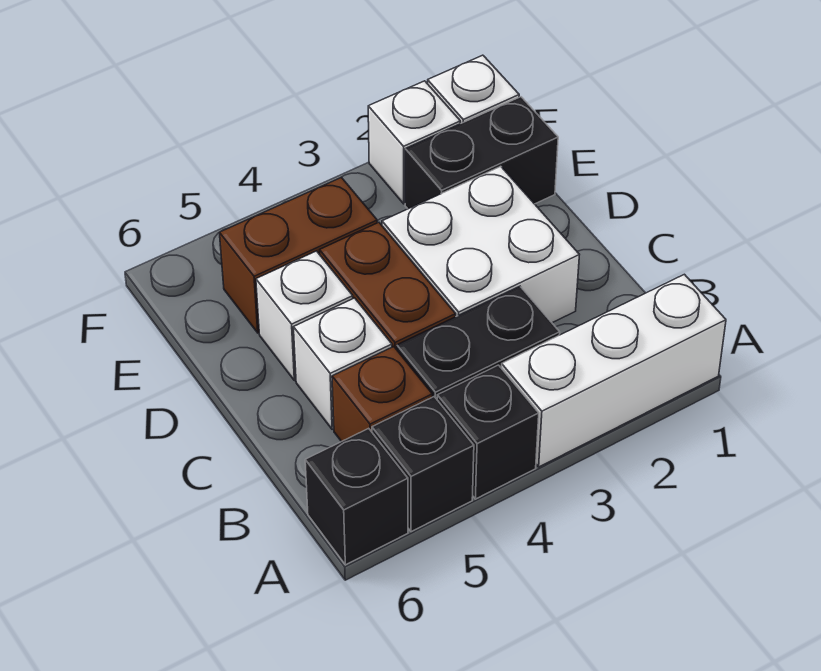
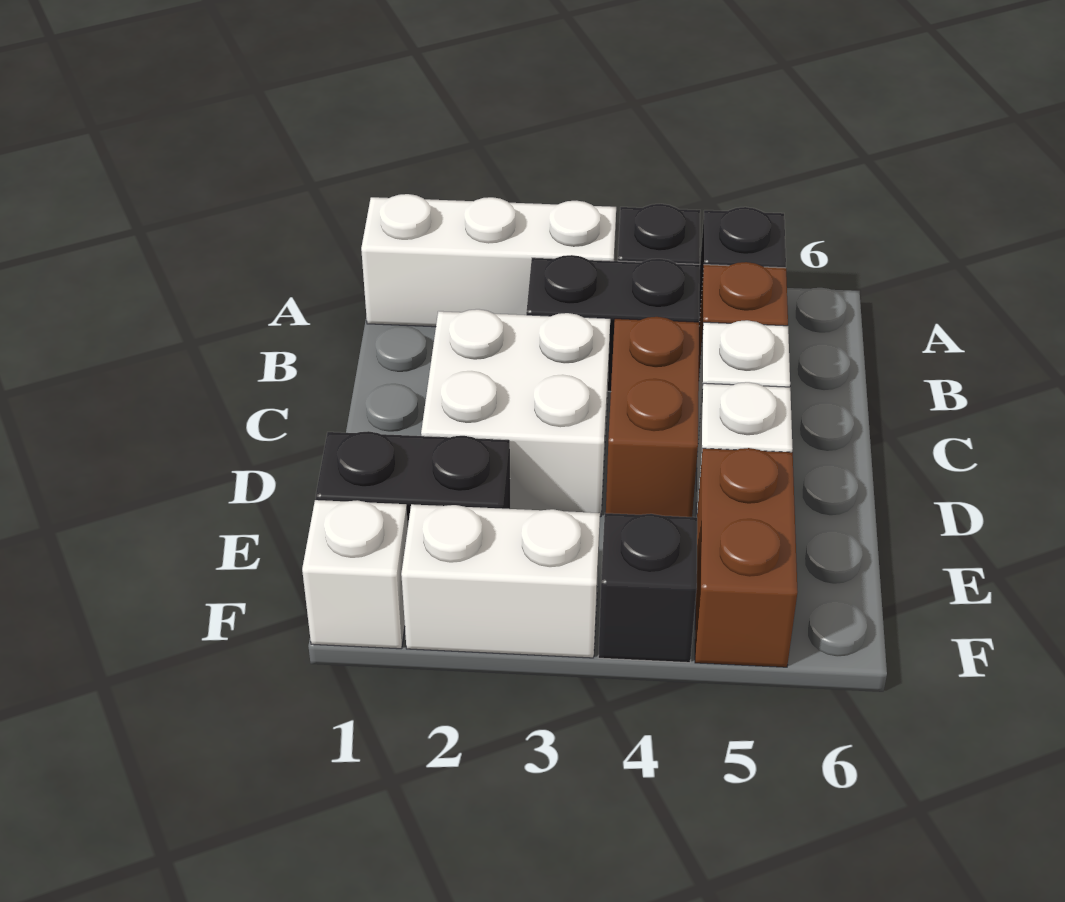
black brick A6 level 1 -> black brick F4 level 1
brown brick E4:E5 level 1 -> brown brick E5:F5 level 1
white brick F2 level 1 -> white brick F2:F3 level 1

